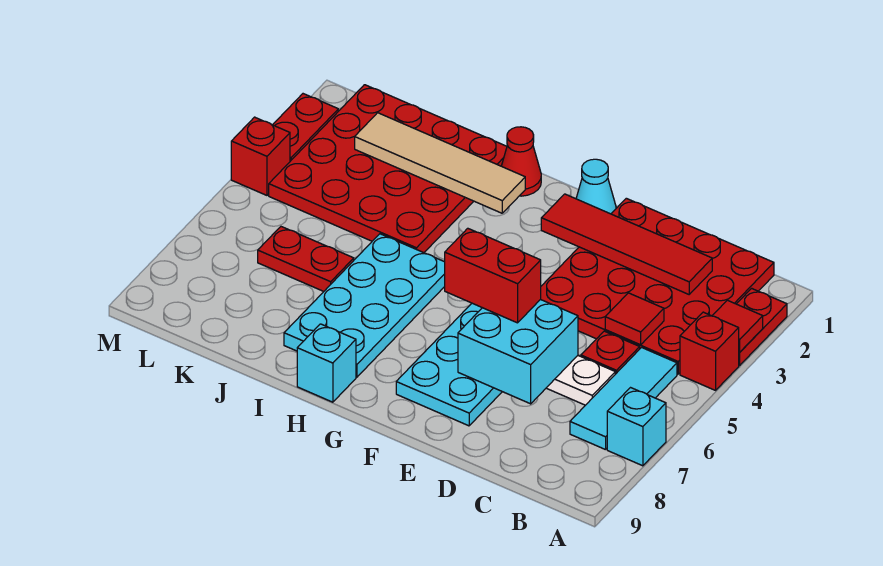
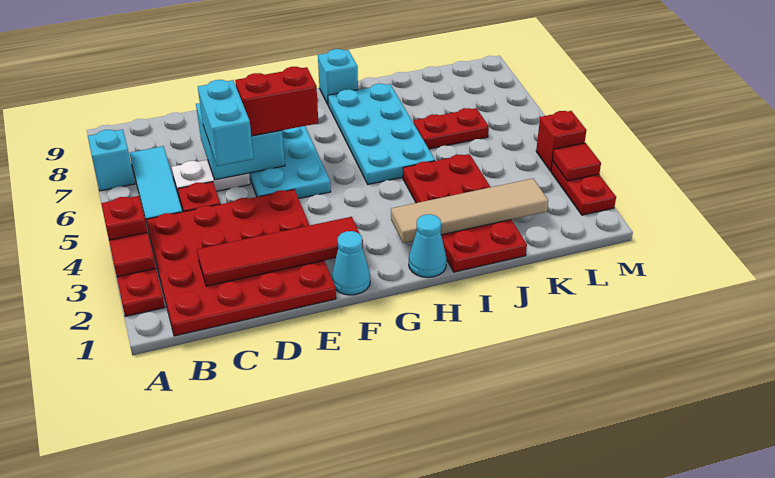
red tile C4 level 2 -> red tile M3 level 2
none -> cyan brick D5:D6 level 3
red cone H1 level 1 -> cyan cone H1 level 1
red plate I1:L4 level 1 -> red plate I1:J4 level 1

